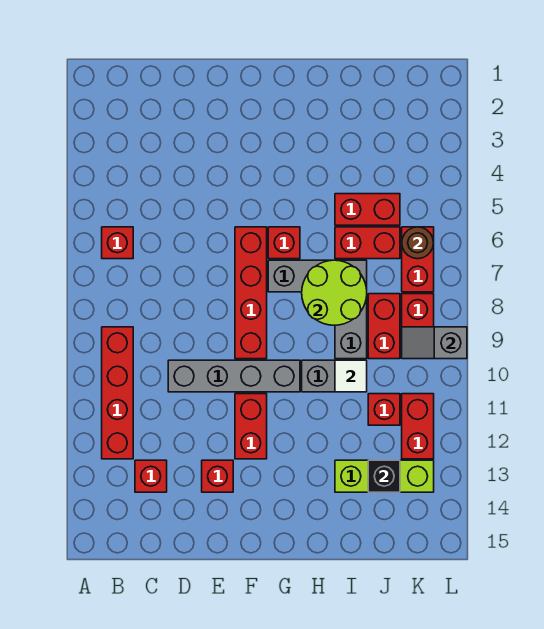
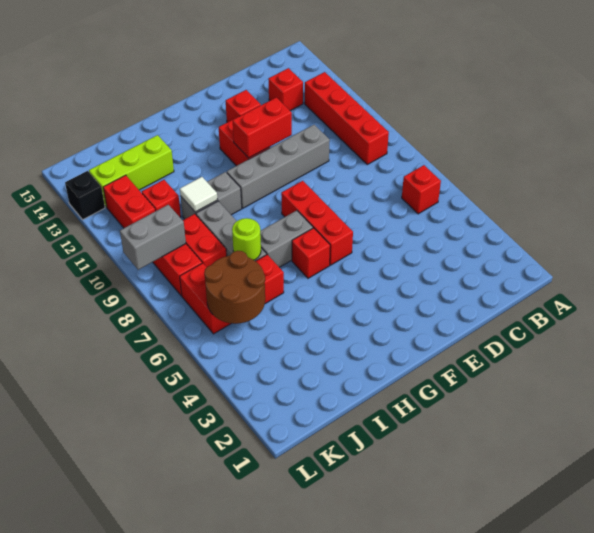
red brick F6:F9 level 1 -> red brick F6:F8 level 1
lime round brick H7:I8 level 2 -> lime round brick I7 level 2
red brick I5:J5 level 1 -> red brick E11:F11 level 2
black brick J13 level 2 -> black brick L13 level 1
brown round brick K6 level 2 -> brown round brick J5:K6 level 2
grey slope K9:L9 level 2 top L -> grey brick K9:L9 level 2

